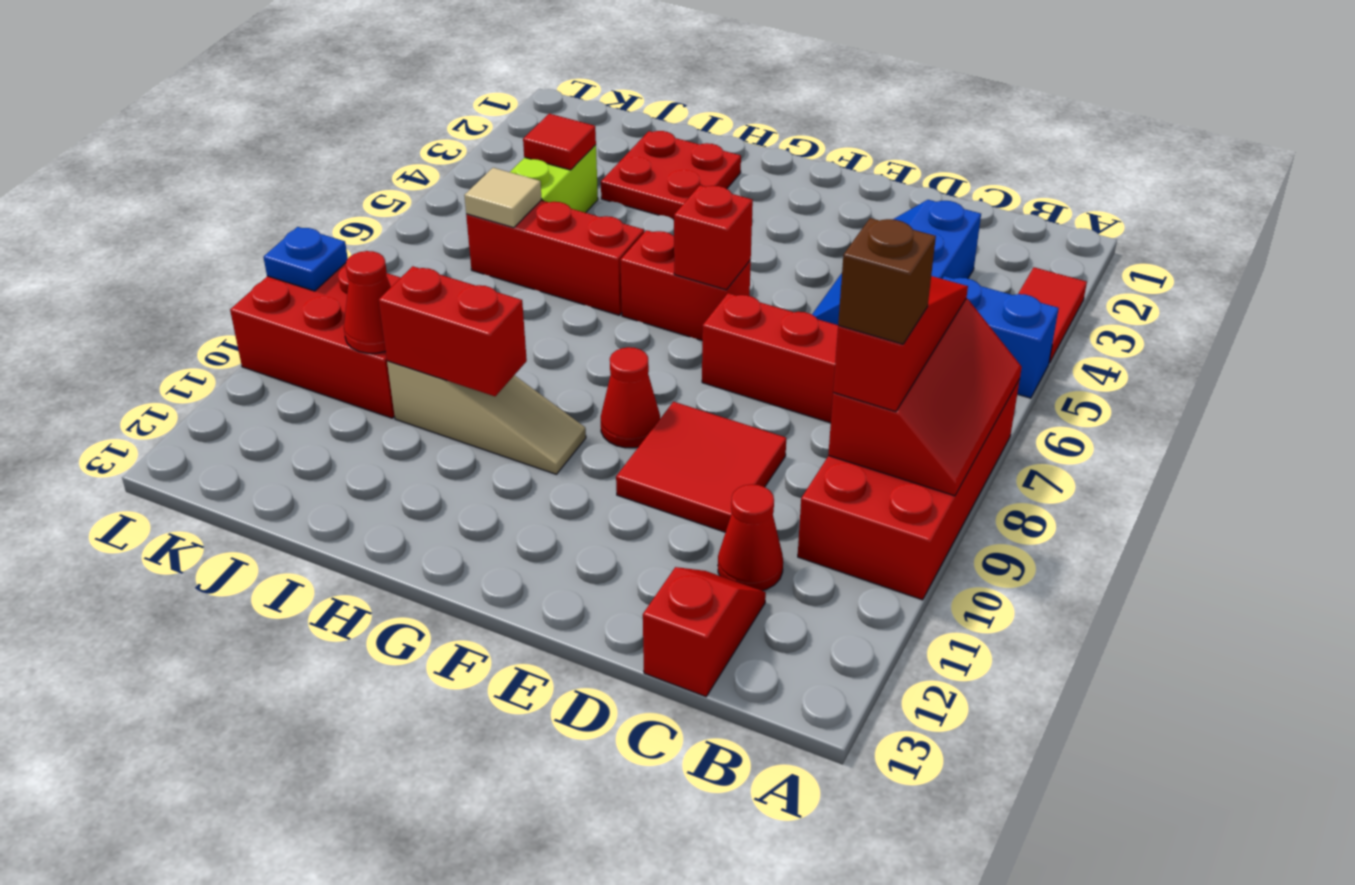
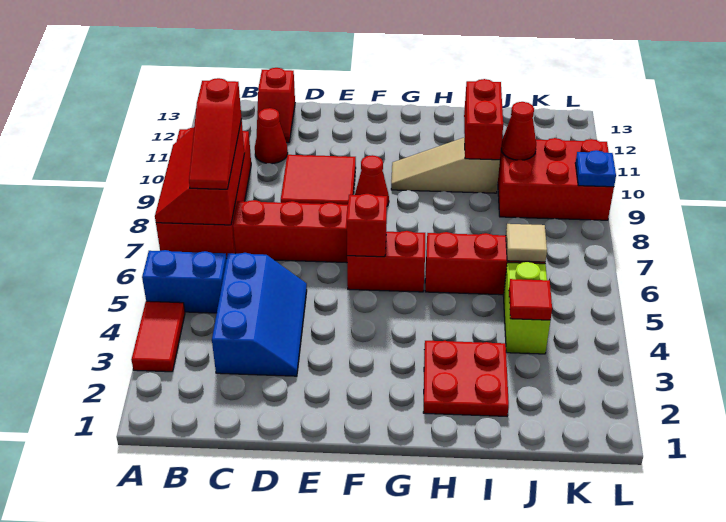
brown brick B9 level 4 -> none
red brick H10:I10 level 2 -> red brick I10:I11 level 2

